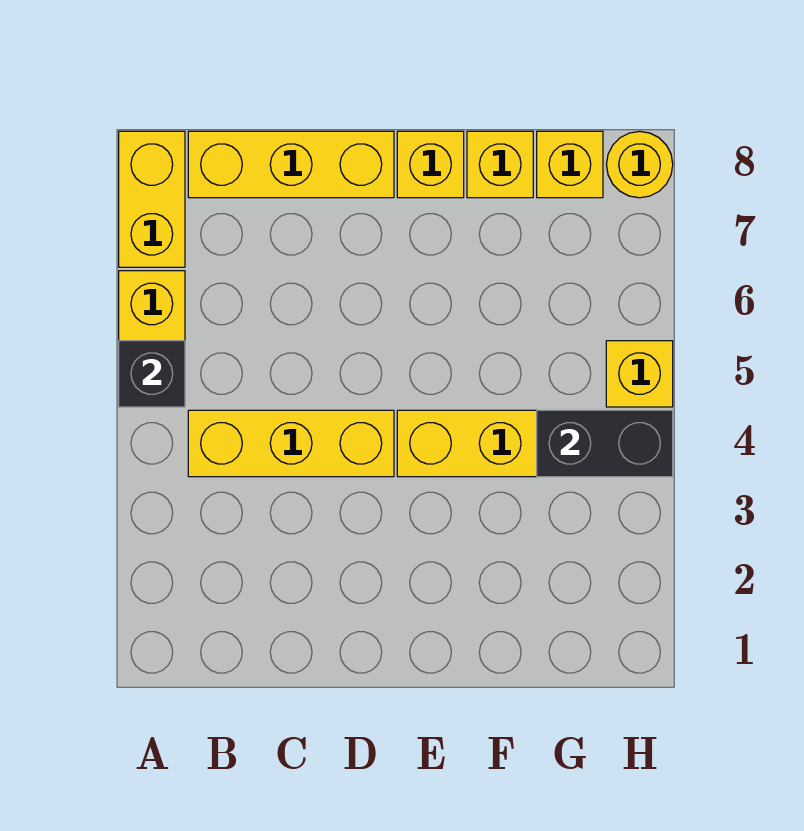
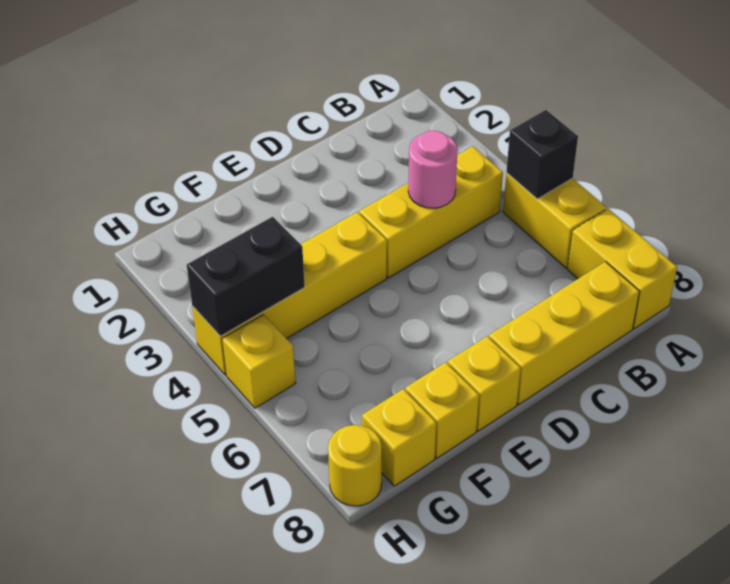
none -> pink round brick C4 level 2

